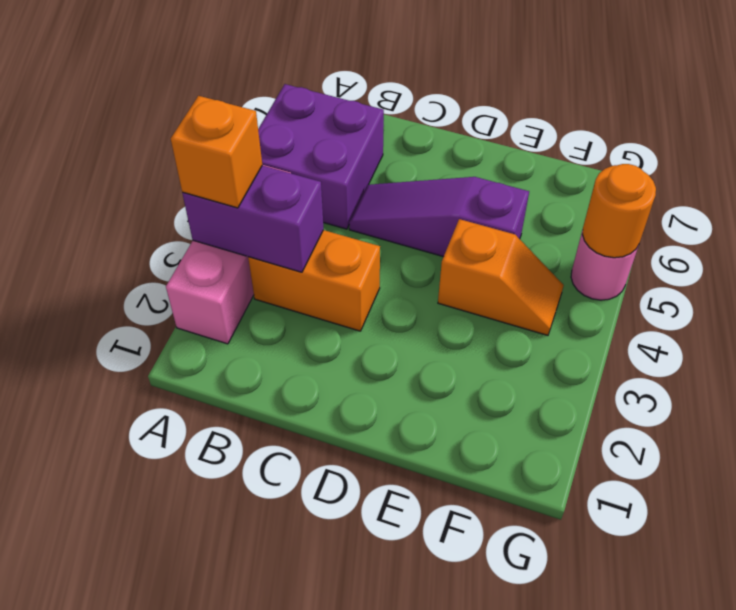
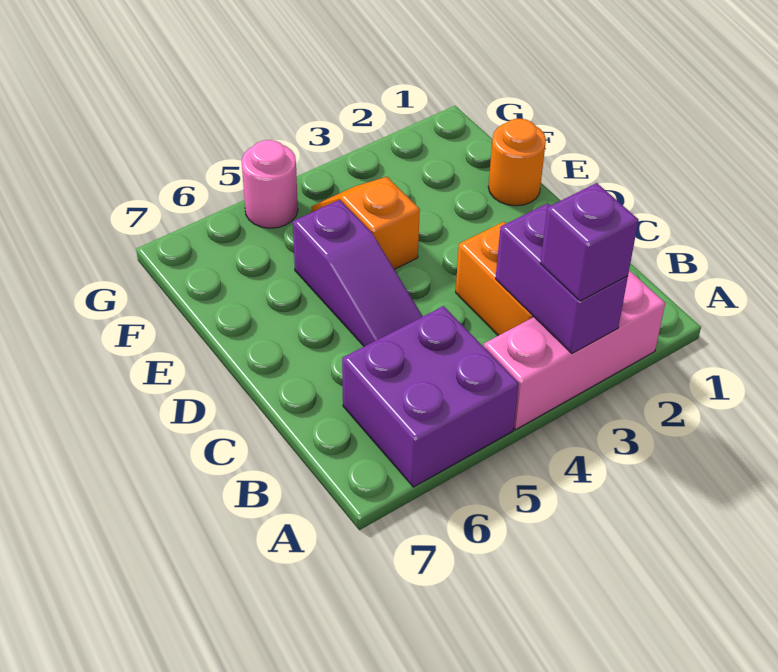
orange brick A3 level 3 -> purple brick A3 level 3
orange round brick G5 level 2 -> orange round brick E1 level 1

